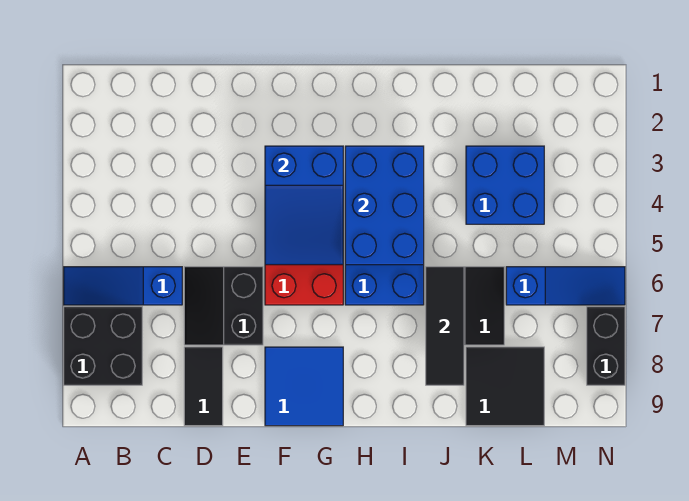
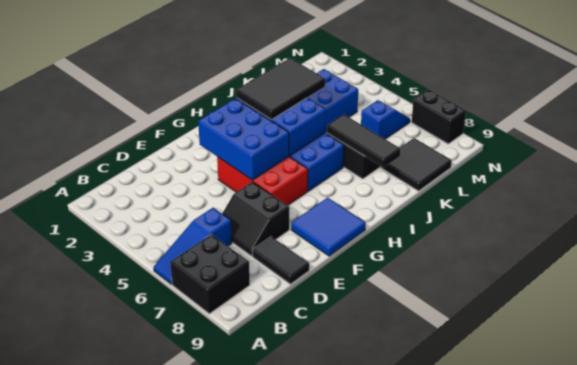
blue slope F3:G5 level 2 top 3 -> blue brick F3:G5 level 2
none -> black tile H3:J4 level 3
blue slope L6:N6 level 1 top L -> blue slope L6:M6 level 1 top L

